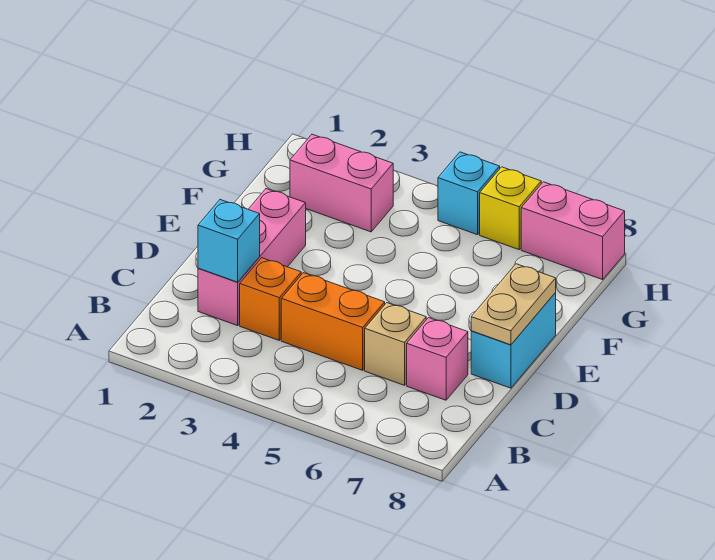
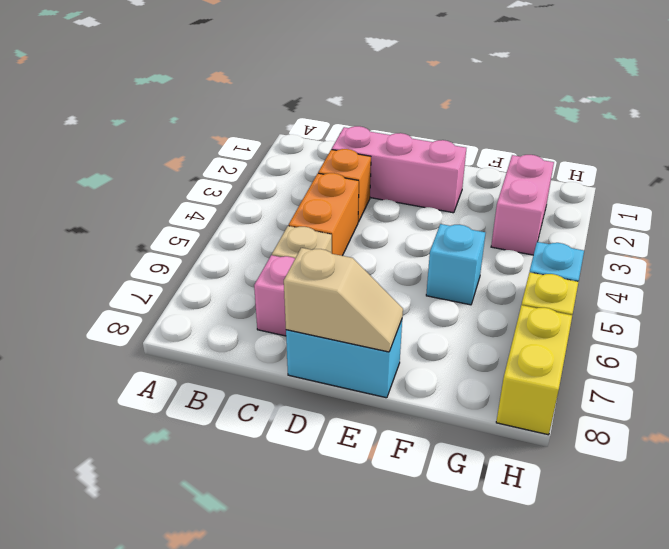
cyan brick C2 level 2 -> cyan brick F5 level 1
tan plate D8:E8 level 2 -> tan slope D8:E8 level 2 top D
pink brick H7:H8 level 1 -> yellow brick H7:H8 level 1

